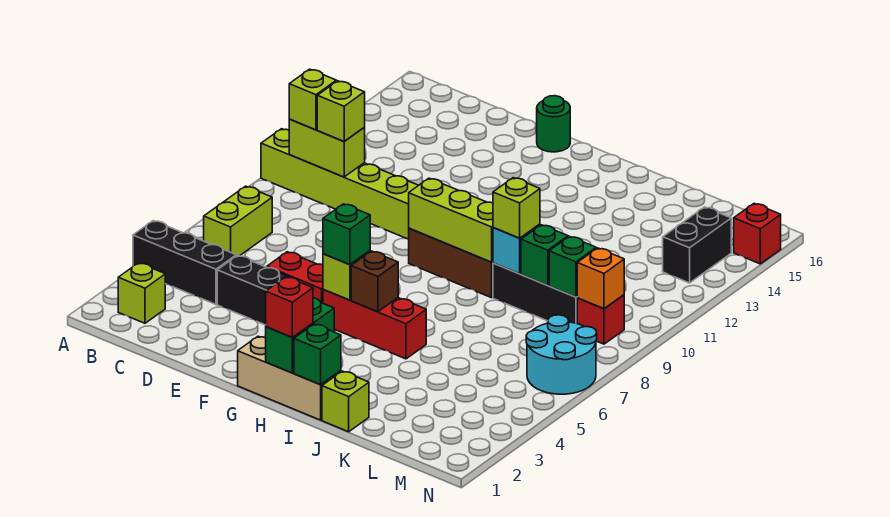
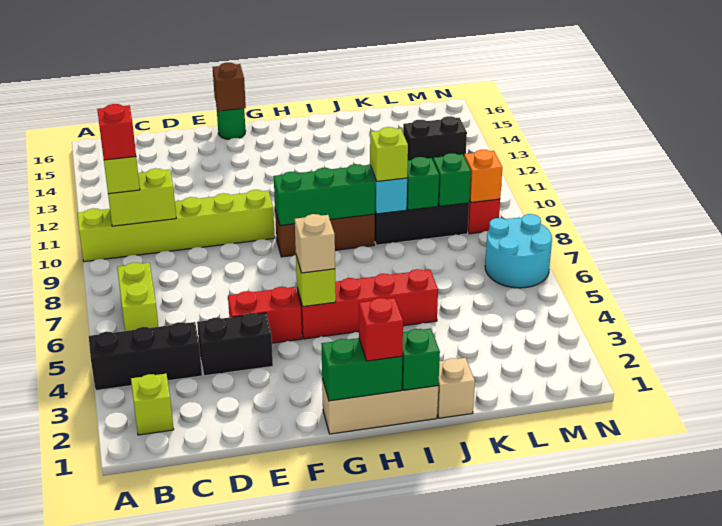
lime brick C10 level 3 -> none
red brick G5:I5 level 1 -> red brick G5:J5 level 1
green brick G5 level 3 -> tan brick G5 level 3
lime brick G9:I9 level 2 -> green brick G9:I9 level 2
green brick H1:H2 level 2 -> green brick G1:H1 level 2
brown brick H5 level 2 -> brown brick F16 level 2
lime brick J1 level 1 -> tan brick J1 level 1
black brick M13:M14 level 1 -> black brick L13:M13 level 1
red brick N15 level 1 -> red brick B10 level 4

